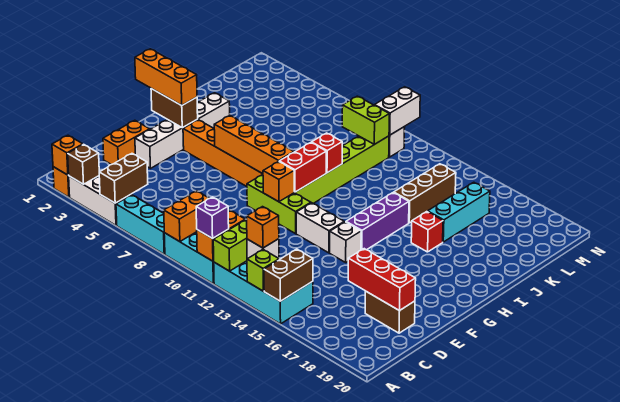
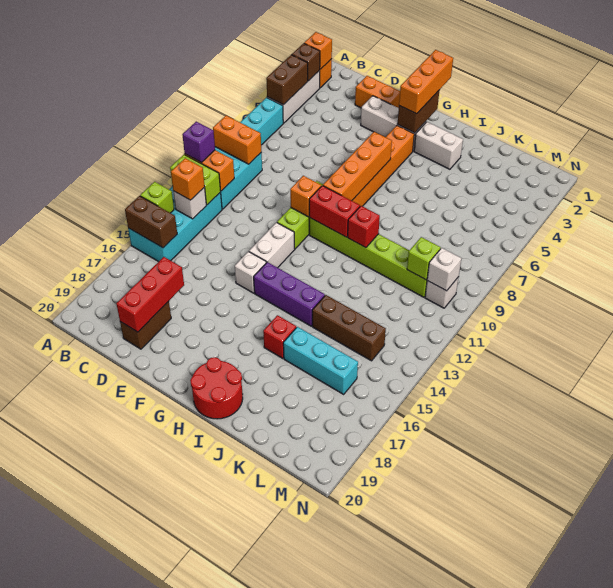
brown brick A5:B5 level 2 -> brown brick A4:A5 level 2
none -> red round brick H19:I20 level 1
lime brick L9:L10 level 2 -> lime brick L10 level 2
white brick M10:N10 level 2 -> white brick M10 level 2

